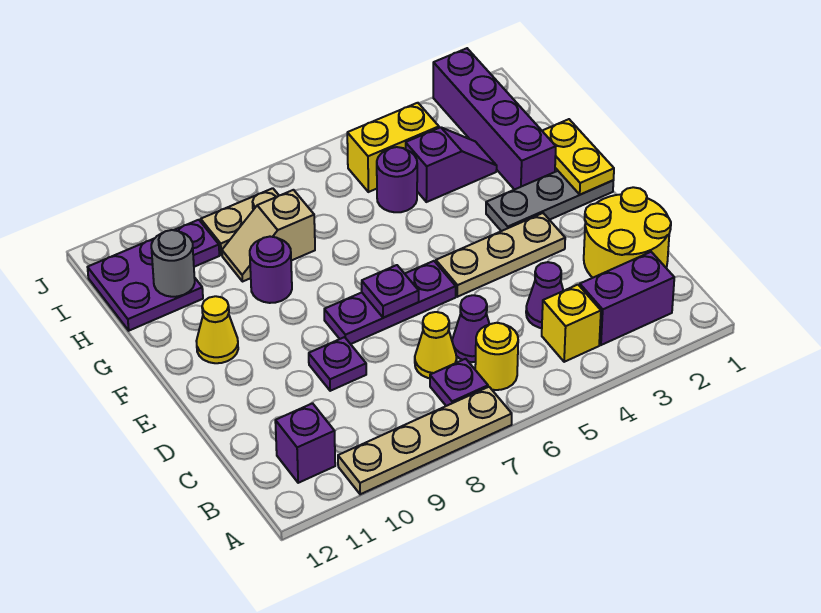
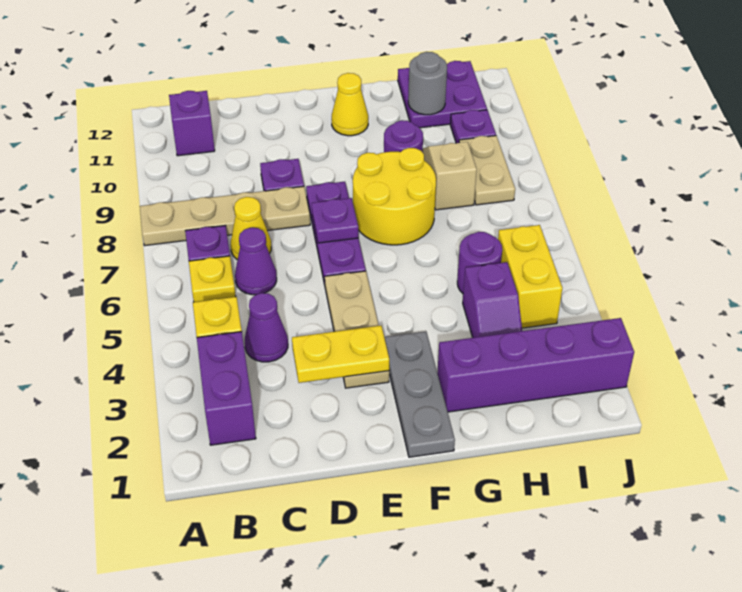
tan plate A7:A10 level 1 -> tan plate A8:D8 level 1
yellow round brick B6 level 1 -> yellow plate B6 level 1
yellow round brick C1:D2 level 1 -> yellow round brick F7:G8 level 1
yellow plate F1:G1 level 2 -> yellow plate D3:E3 level 2

